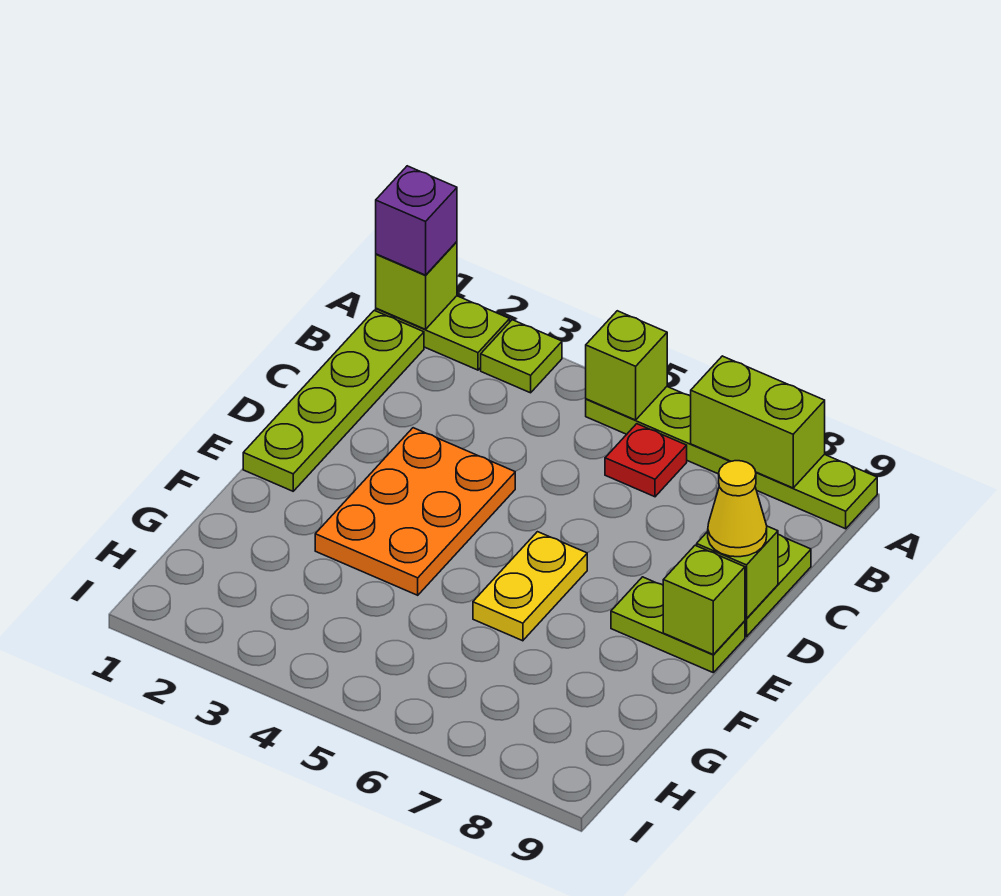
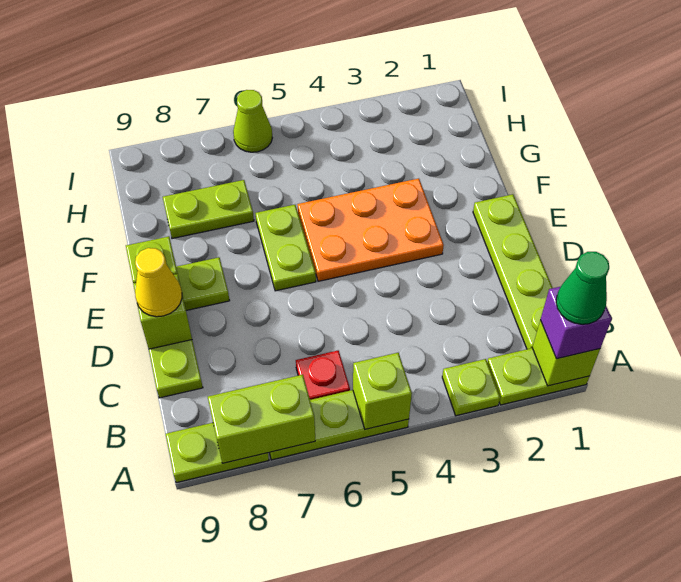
none -> green cone A1 level 4
orange plate D3:F4 level 1 -> orange plate E3:F5 level 1
yellow plate E6:F6 level 1 -> lime plate E6:F6 level 1
none -> lime plate G7:G8 level 1
none -> lime cone I6 level 1

